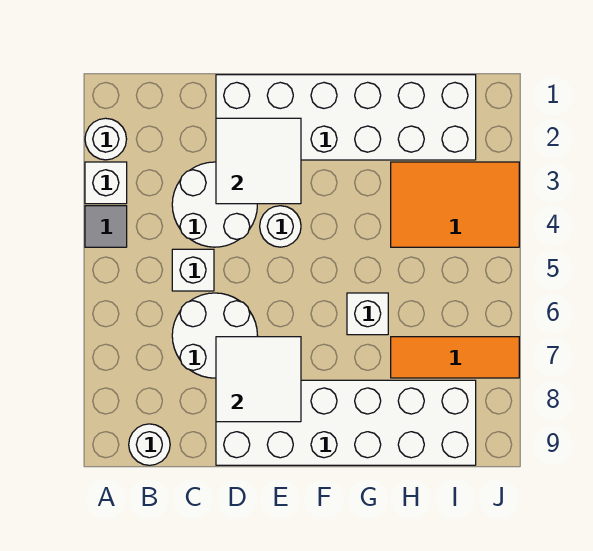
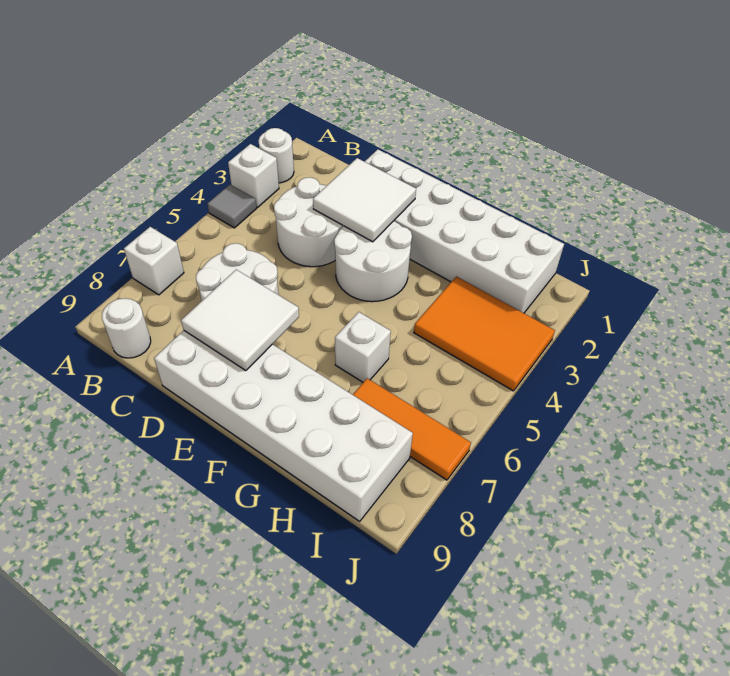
white brick C5 level 1 -> white brick A7 level 1
white round brick E4 level 1 -> white round brick E3:F4 level 1

